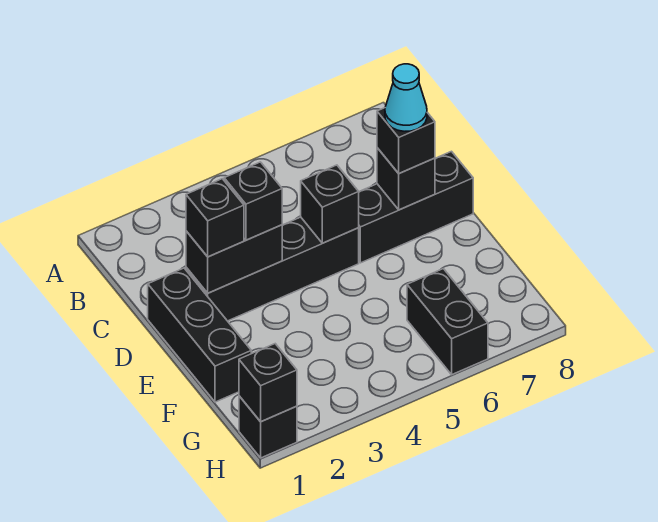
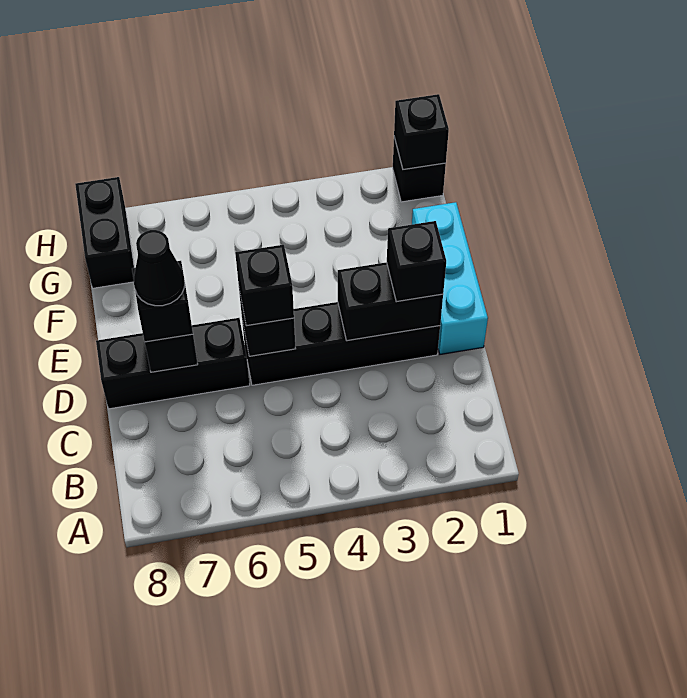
black brick D1:F1 level 1 -> cyan brick D1:F1 level 1
black brick D3 level 3 -> black brick D5 level 3
cyan cone D7 level 4 -> black cone D7 level 4
black brick G6:H6 level 1 -> black brick G8:H8 level 1

